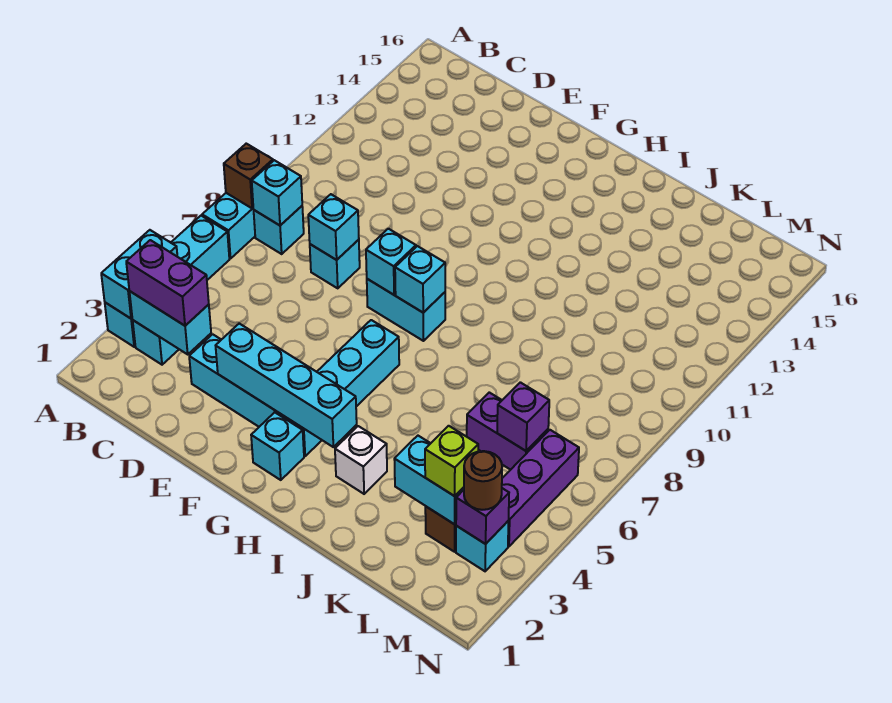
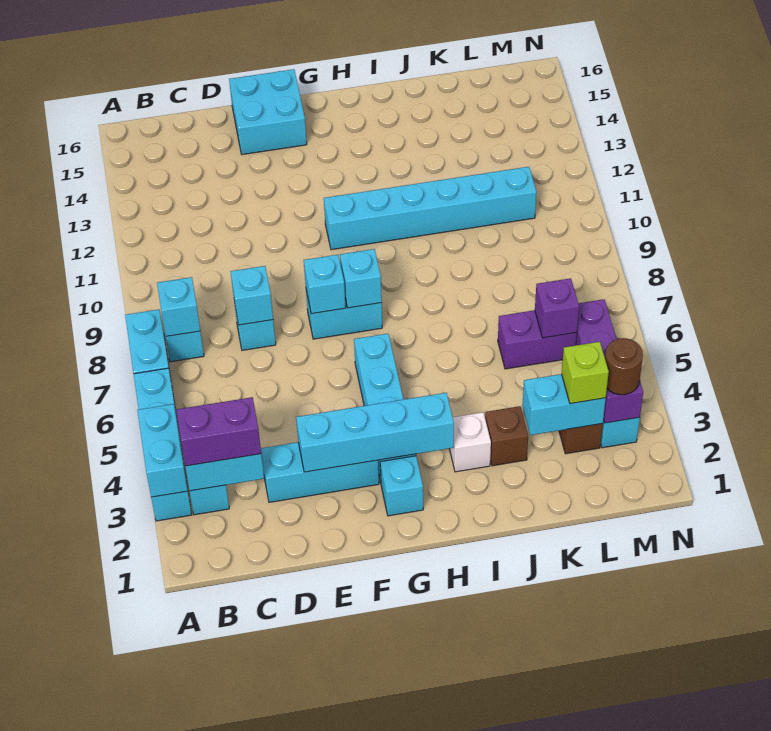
brown brick A8 level 2 -> brown brick J3 level 1
none -> cyan brick E15:F16 level 1
none -> cyan brick G11:L11 level 1

